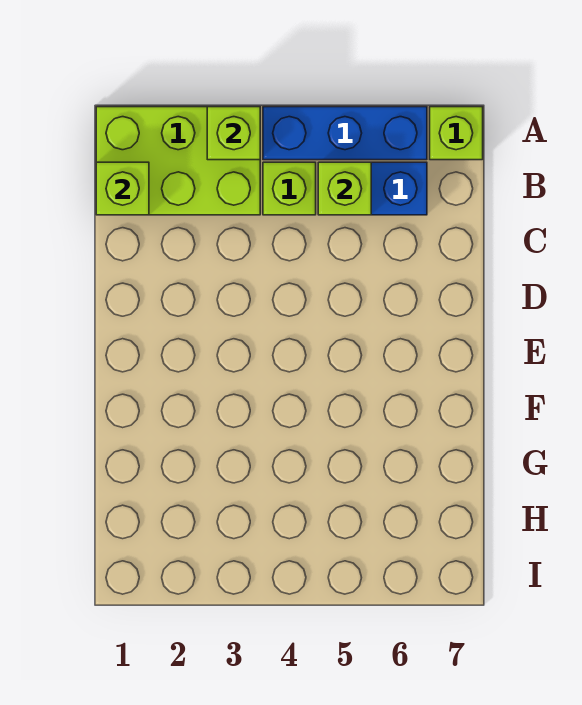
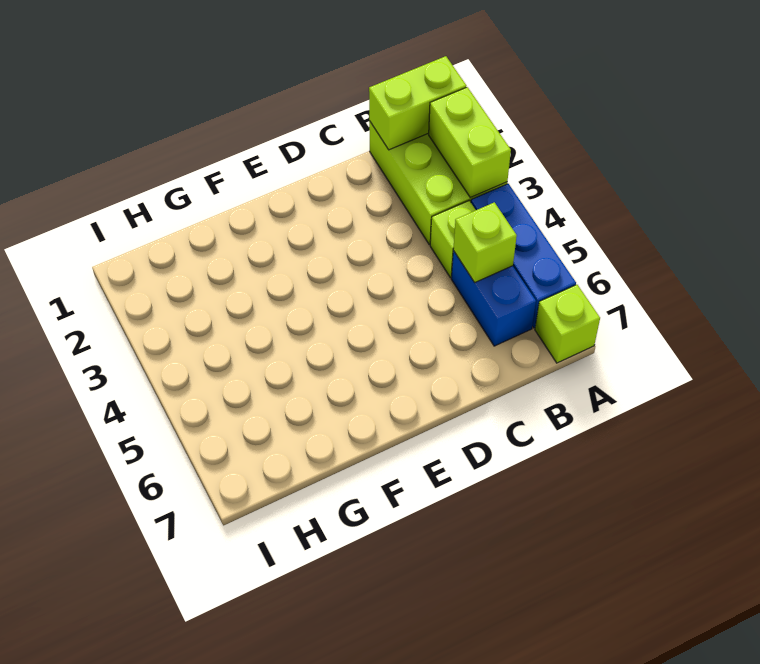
lime brick A3 level 2 -> lime brick A2:A3 level 2
lime brick B1 level 2 -> lime brick A1:B1 level 2

